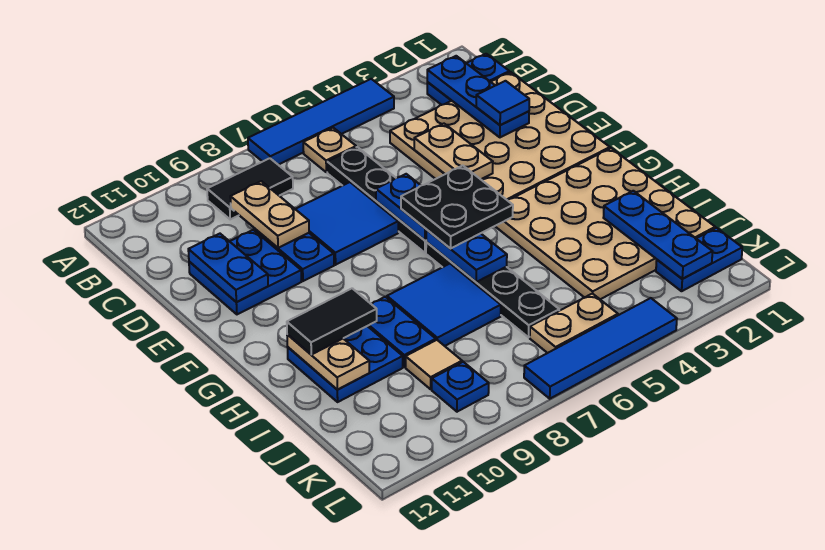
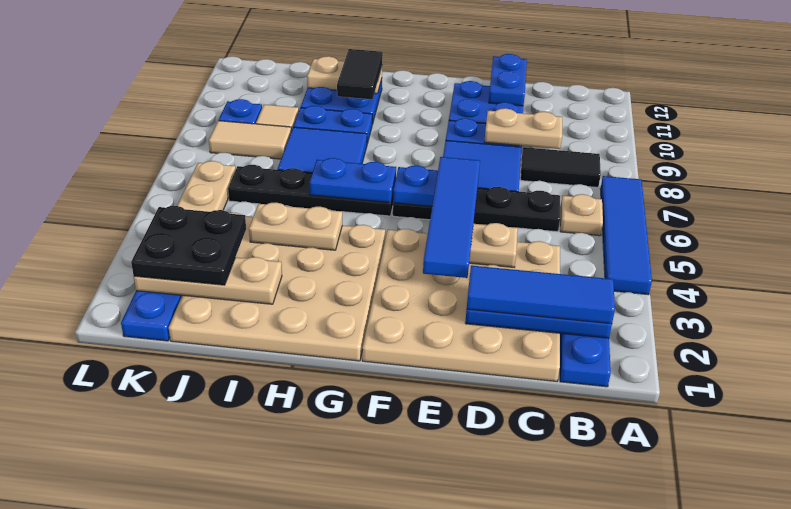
black tile B8:B9 level 1 -> black tile B8:C8 level 1
blue tile D2 level 3 -> blue tile B2:D2 level 3
blue plate D11:E11 level 2 -> blue plate D11:D12 level 2
black plate F5:G6 level 3 -> black plate J2:K3 level 3
none -> tan plate H4:I4 level 2
blue plate I2:K2 level 2 -> tan plate I2:K2 level 2
none -> tan tile J8:K8 level 1
blue tile L4:L7 level 1 -> blue tile E3:E6 level 3

